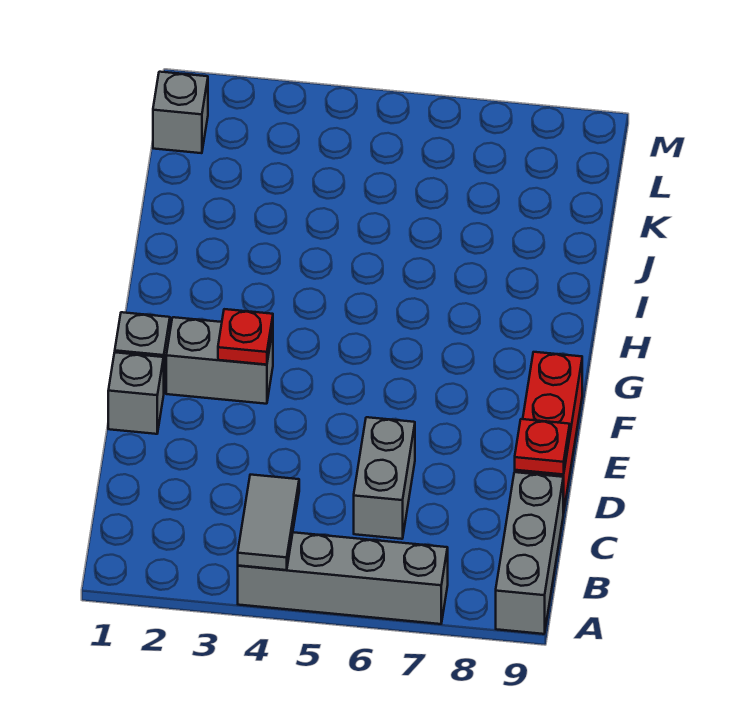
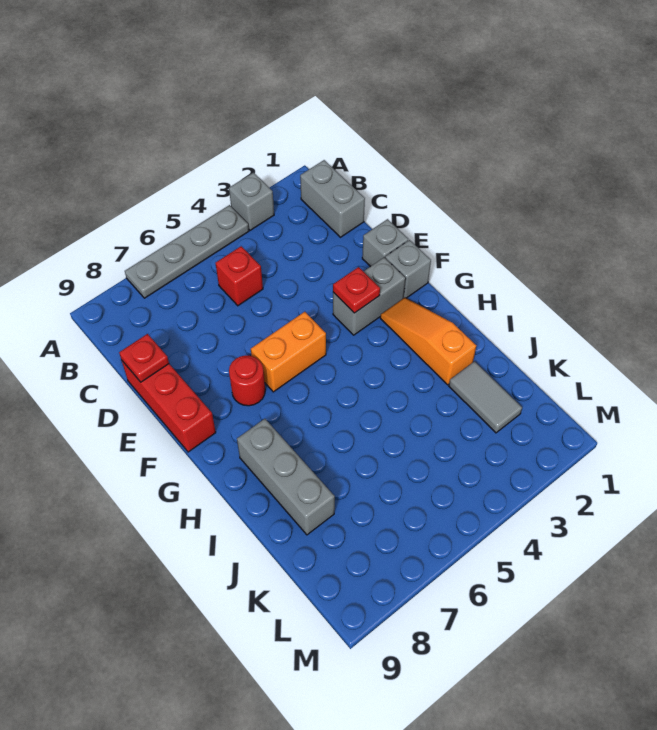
grey brick A4:A7 level 1 -> grey plate A4:A7 level 1
grey tile A4:B4 level 2 -> grey tile J2:K2 level 1
grey brick A9:C9 level 1 -> grey brick H8:J8 level 1
none -> red brick C5 level 1
grey brick C6:D6 level 1 -> grey brick B1:C1 level 1
none -> orange brick F5:F6 level 1
none -> red round brick F7 level 1
none -> orange slope G2:I2 level 1 top I
grey brick L1 level 1 -> grey brick A3 level 1

